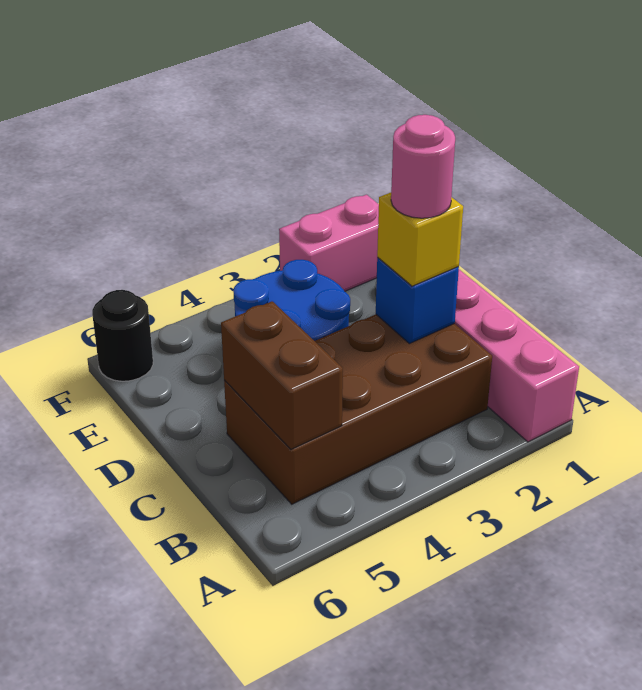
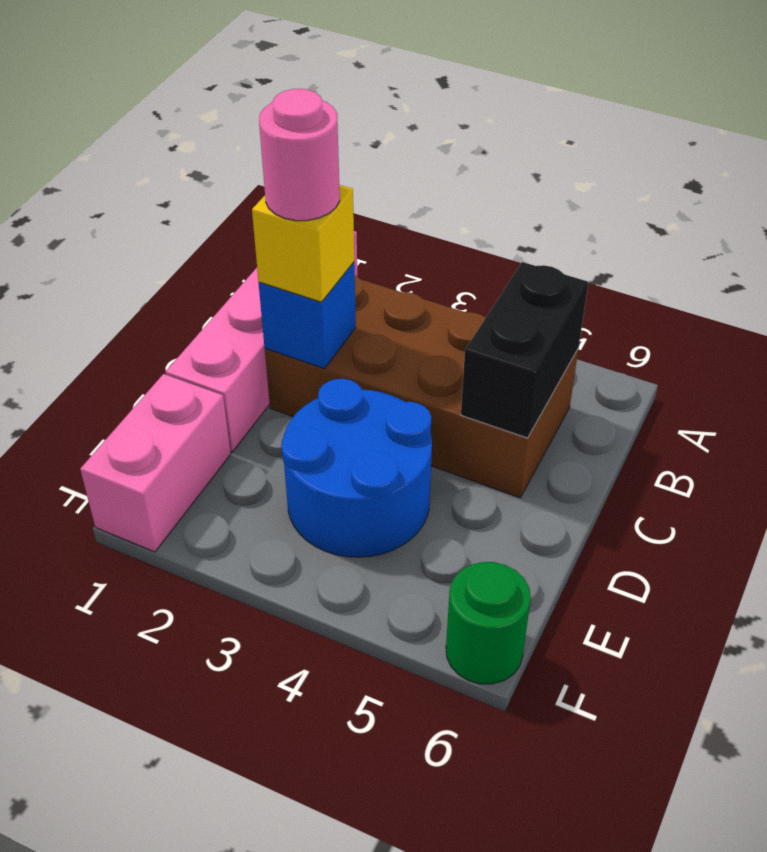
brown brick B5:C5 level 2 -> black brick B5:C5 level 2
pink brick F1:F2 level 1 -> pink brick E1:F1 level 1
black round brick F6 level 1 -> green round brick F6 level 1

